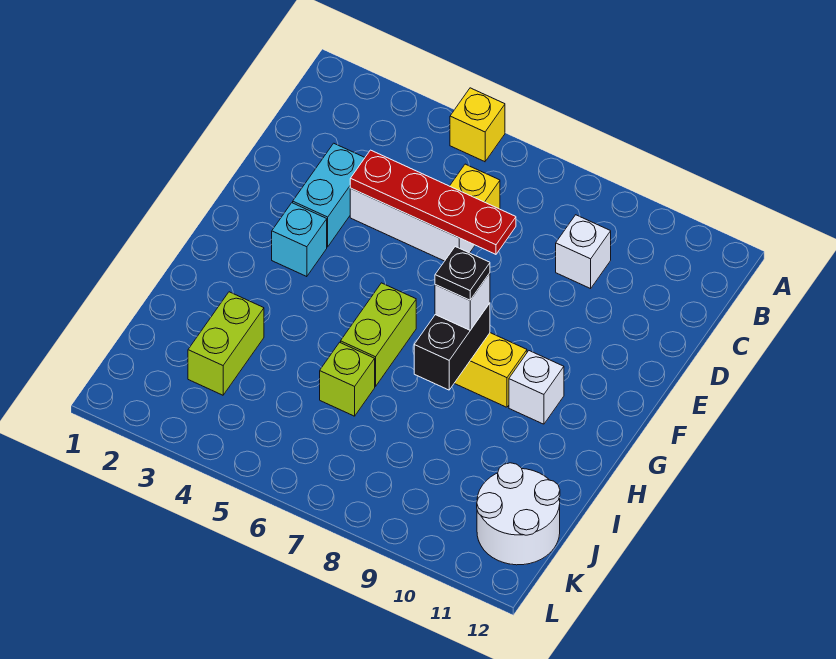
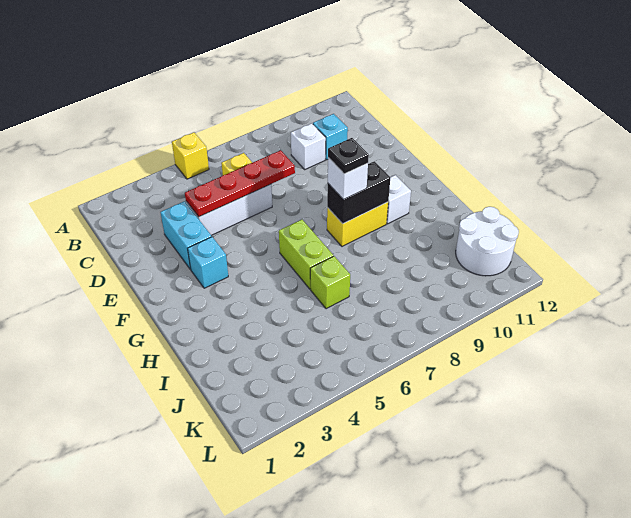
none -> cyan brick C10 level 1
black brick G8:H8 level 2 -> black brick G8:G9 level 2
lime brick I3:J3 level 1 -> none

